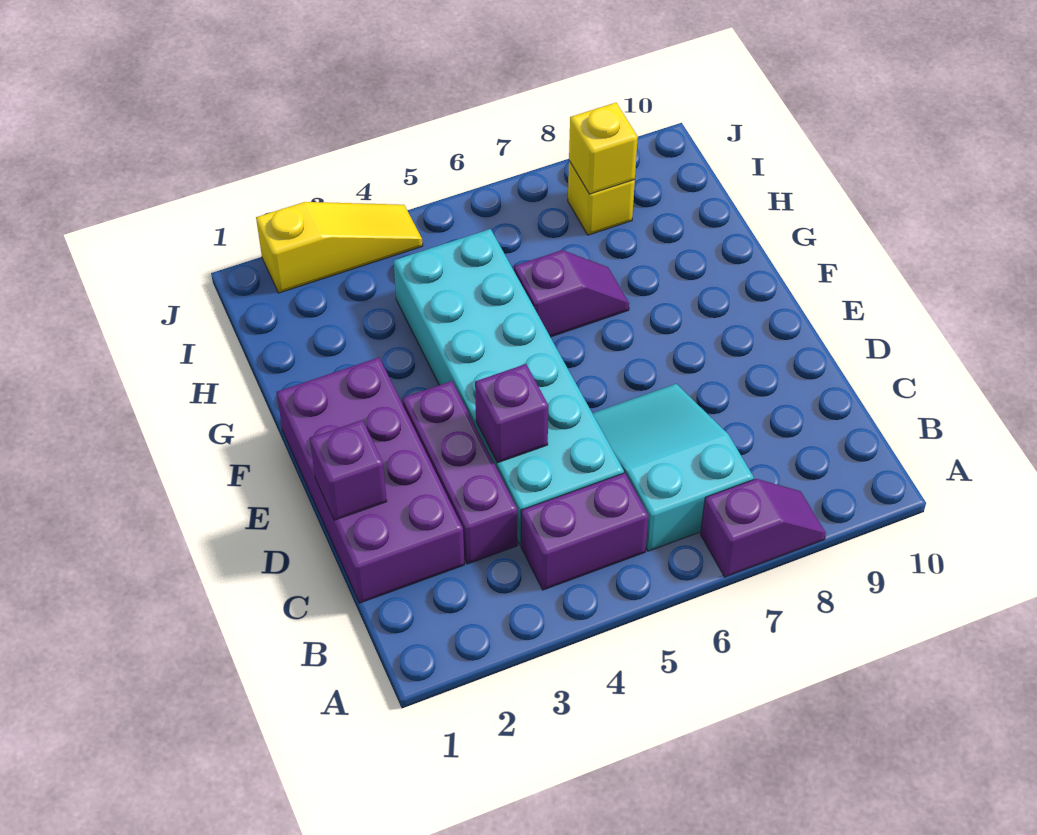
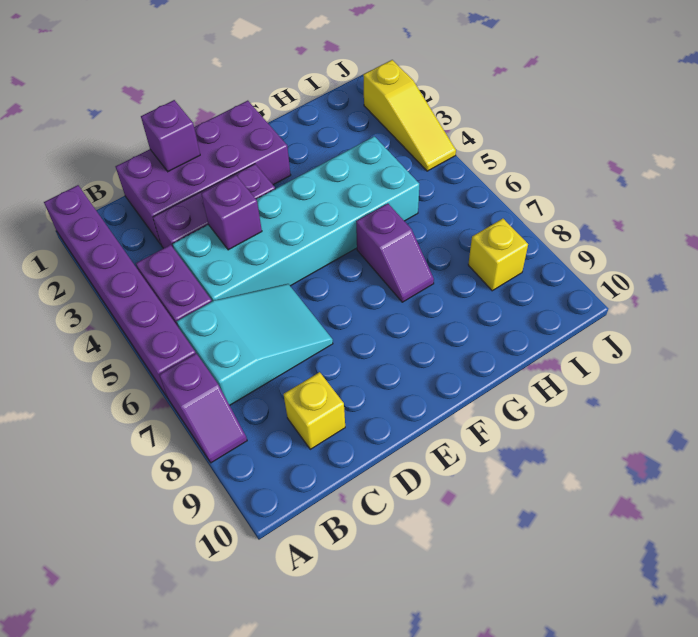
none -> purple brick A1:A6 level 1
yellow brick I8 level 2 -> yellow brick C9 level 1

